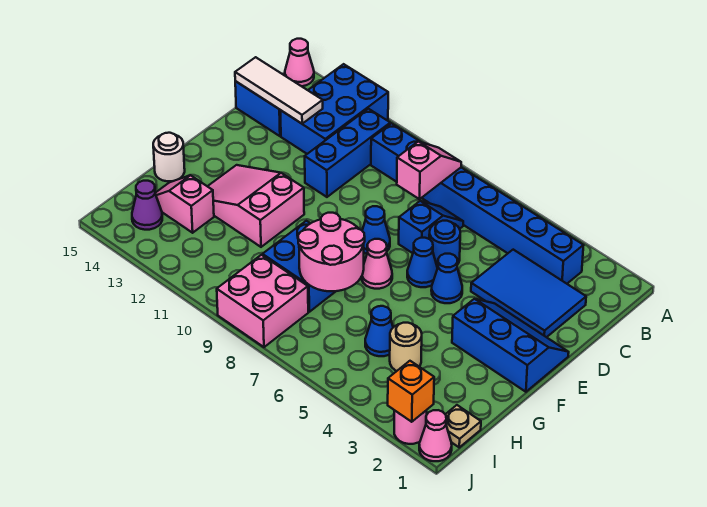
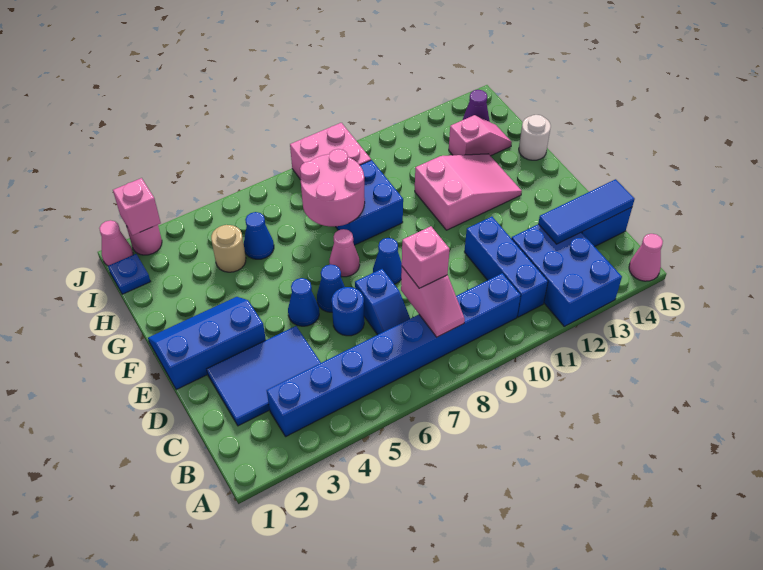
none -> pink brick C8 level 3
white tile C13:C15 level 2 -> blue tile C13:C15 level 2
blue slope E1:F3 level 1 top F -> blue slope E1:F3 level 1 top E
tan plate I1 level 1 -> blue plate I1 level 1
orange brick J2 level 2 -> pink brick J2 level 2

